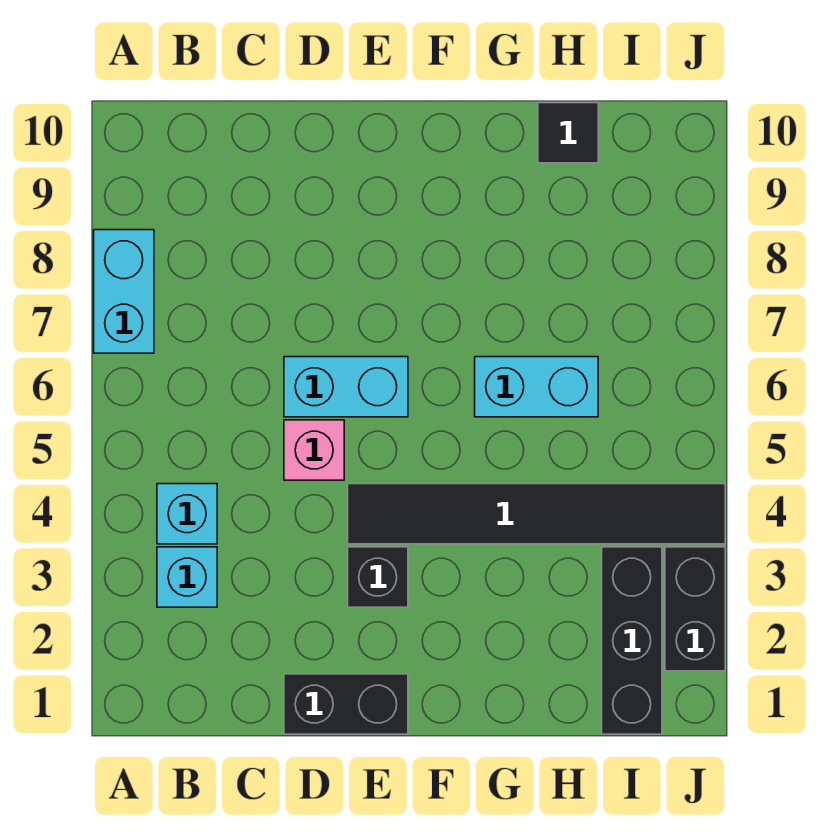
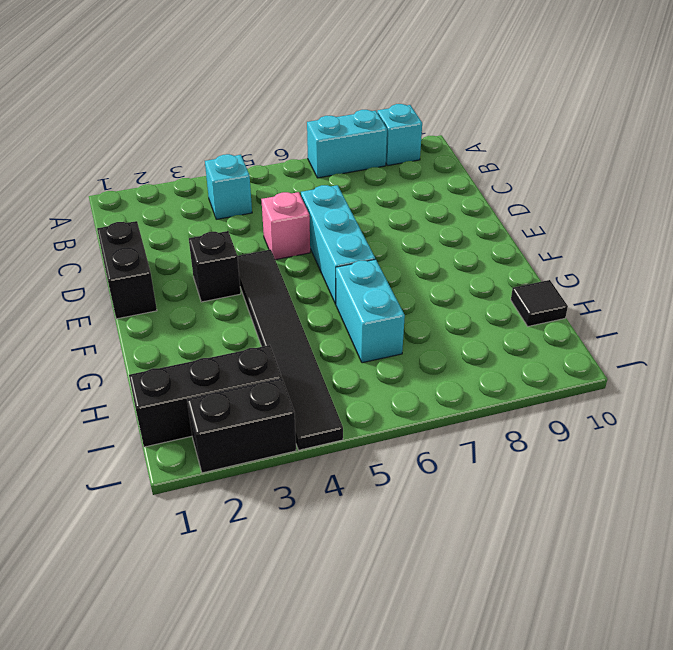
cyan brick B3 level 1 -> cyan brick A9 level 1
cyan brick D6:E6 level 1 -> cyan brick D6:F6 level 1

